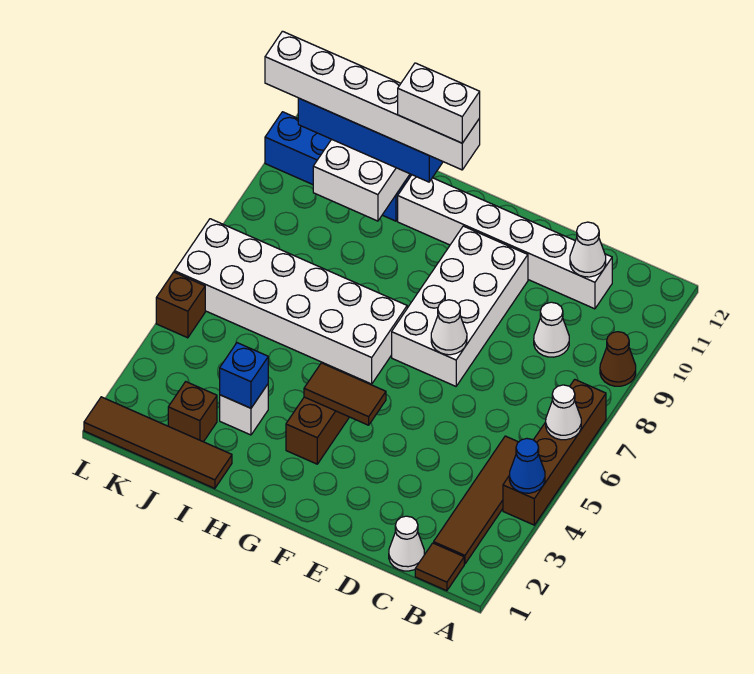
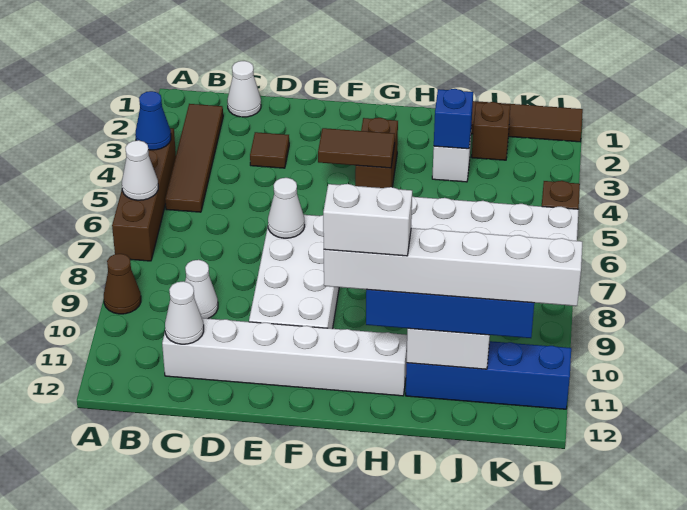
brown tile B1 level 1 -> brown tile D3 level 1

